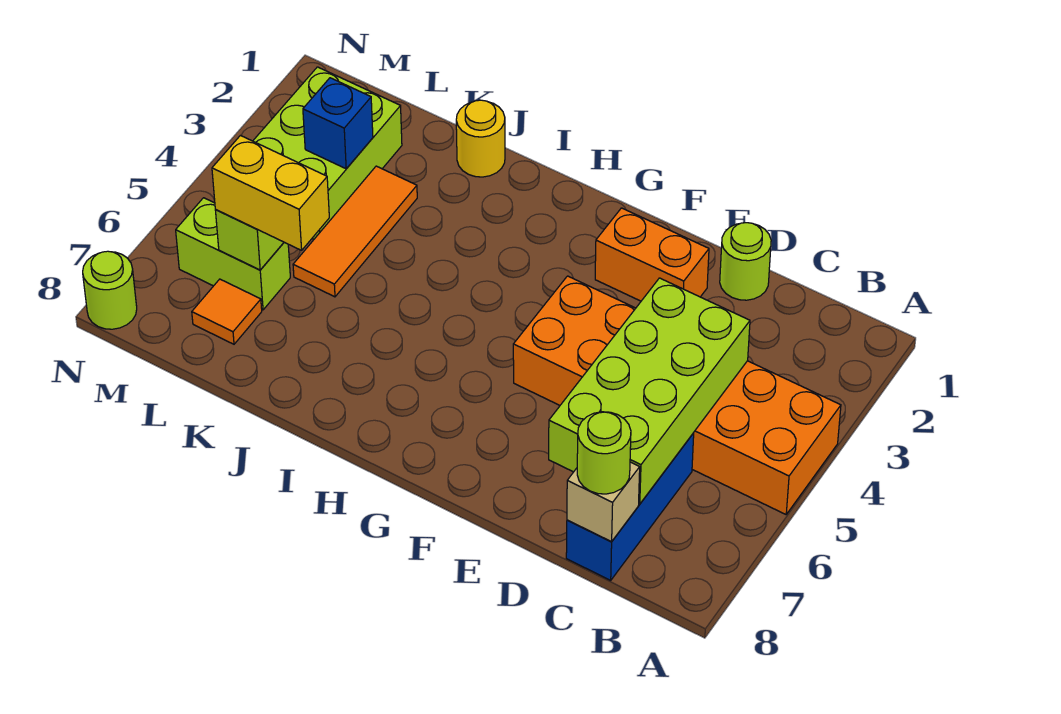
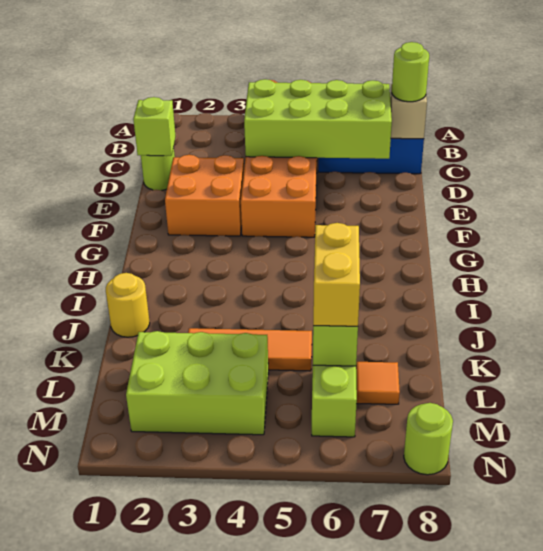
none -> lime brick D1 level 2
orange brick E2:F2 level 1 -> orange brick E2:F3 level 1
blue brick L3 level 2 -> none

